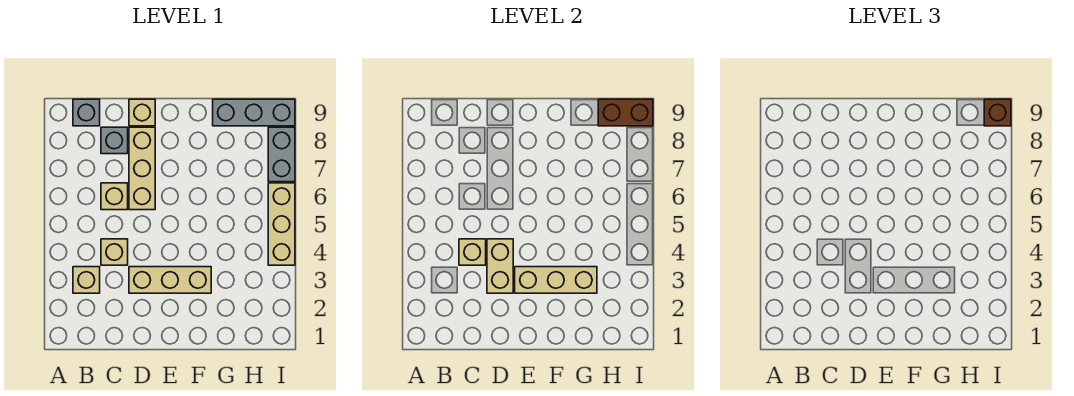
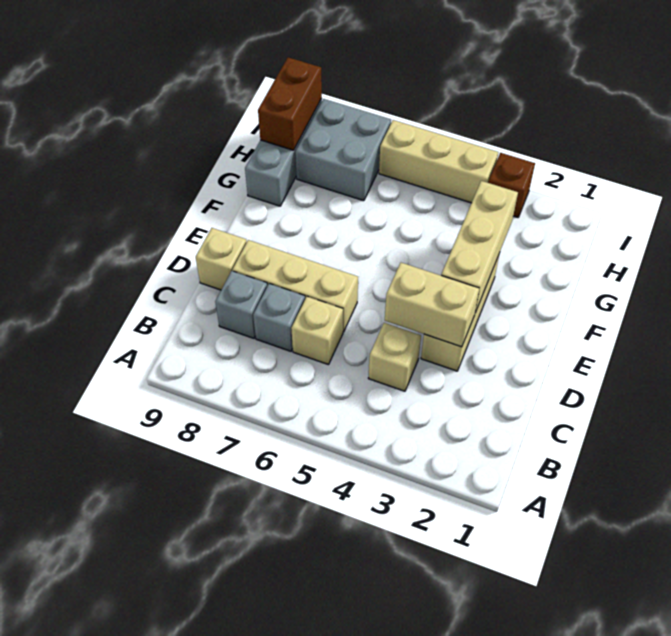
tan brick B3 level 1 -> none
grey brick B9 level 1 -> grey brick C7 level 1
tan brick C4 level 2 -> none
grey brick I7:I8 level 1 -> grey brick H7:I8 level 1
brown brick I9 level 3 -> brown brick I3 level 1

